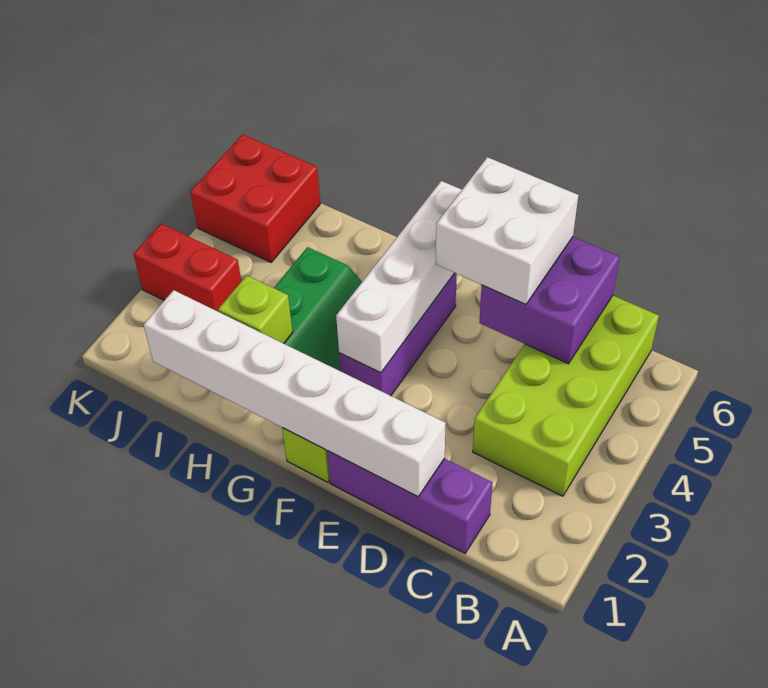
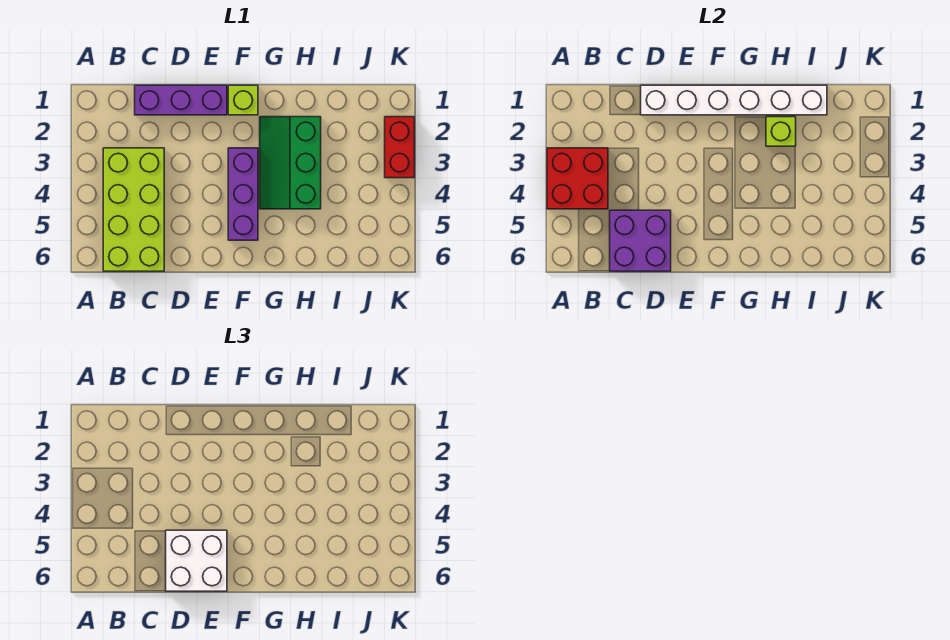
white brick F3:F6 level 2 -> none
red brick J3:K3 level 1 -> red brick K2:K3 level 1
red brick J5:K6 level 1 -> red brick A3:B4 level 2

